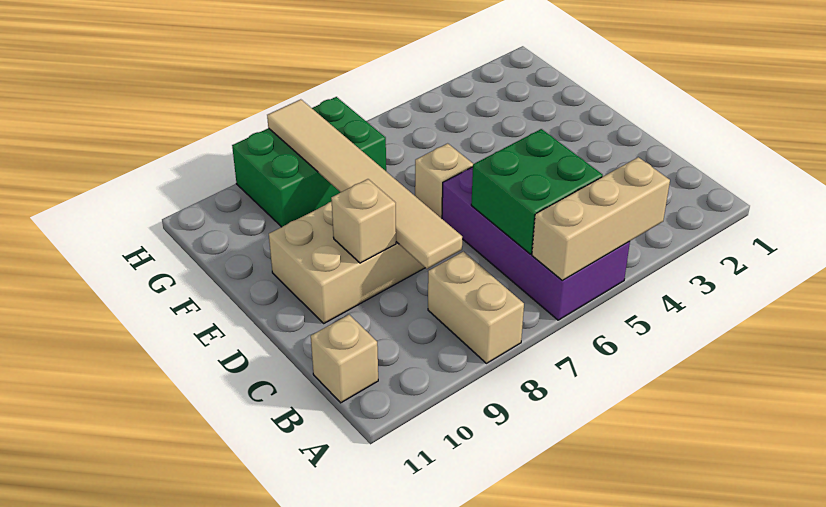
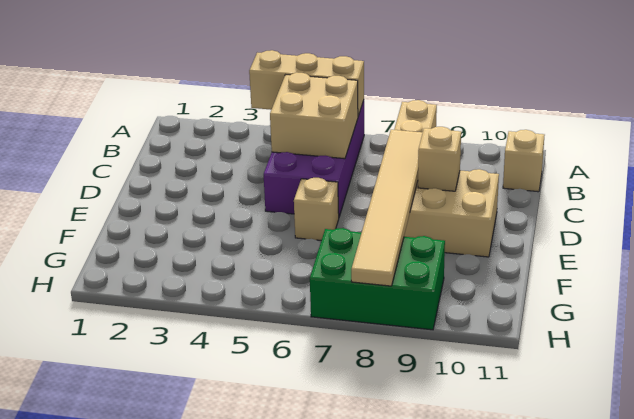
green brick B5:C6 level 2 -> tan brick B5:C6 level 2

